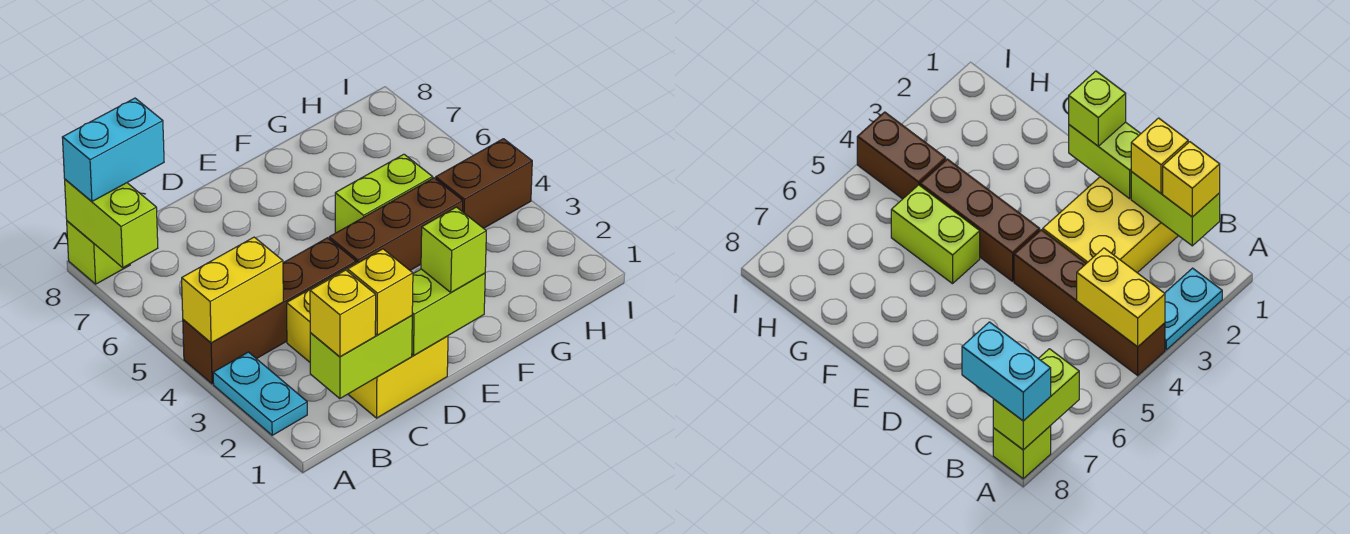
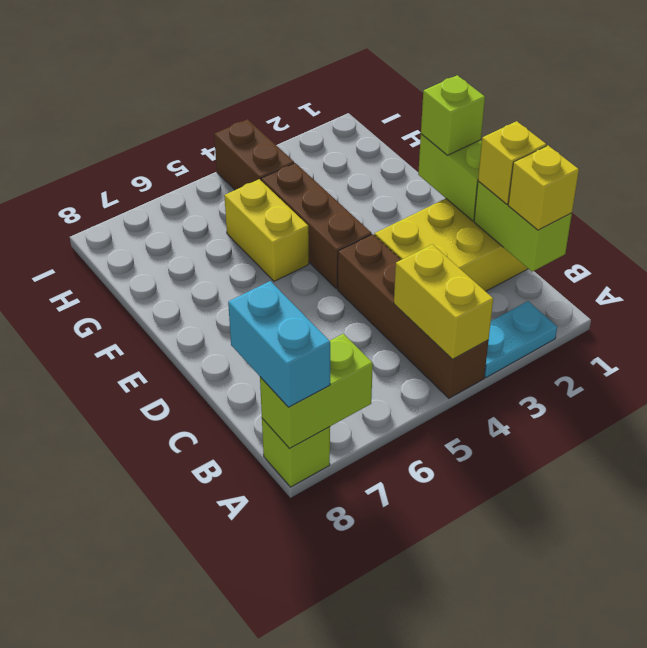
lime brick F5:G5 level 1 -> yellow brick F5:G5 level 1

